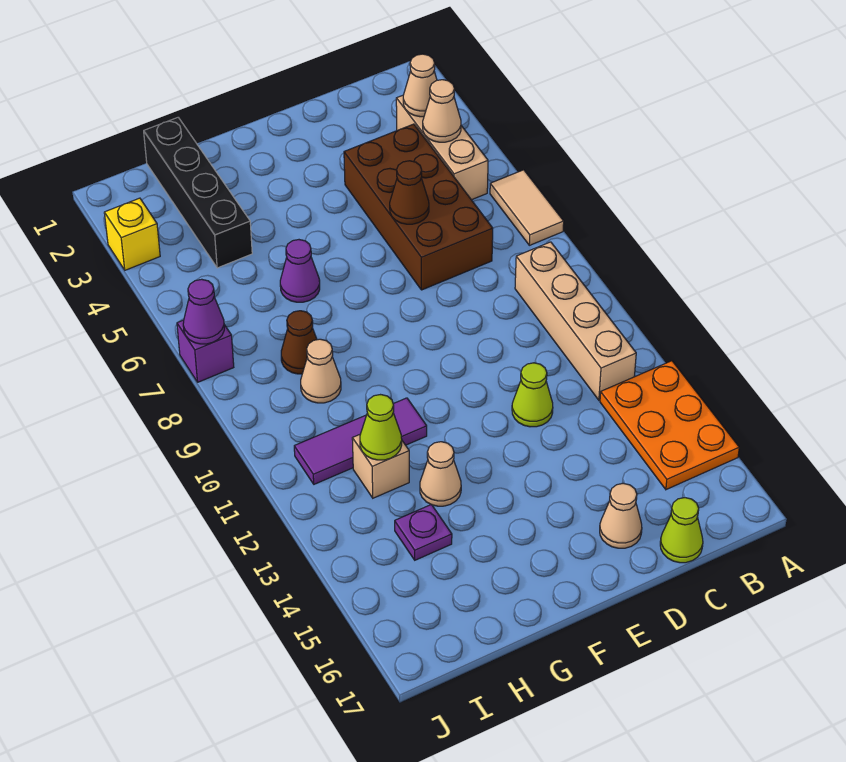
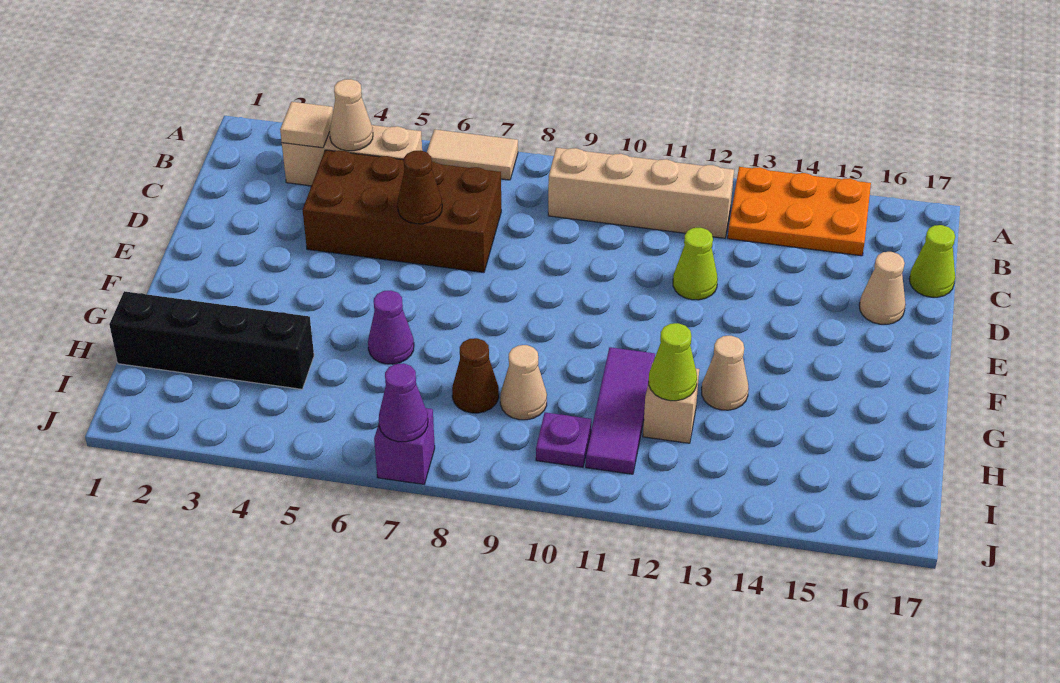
tan cone B3 level 2 -> tan tile B3 level 2
purple plate H14 level 1 -> purple plate I10 level 1
yellow brick J3 level 1 -> none

